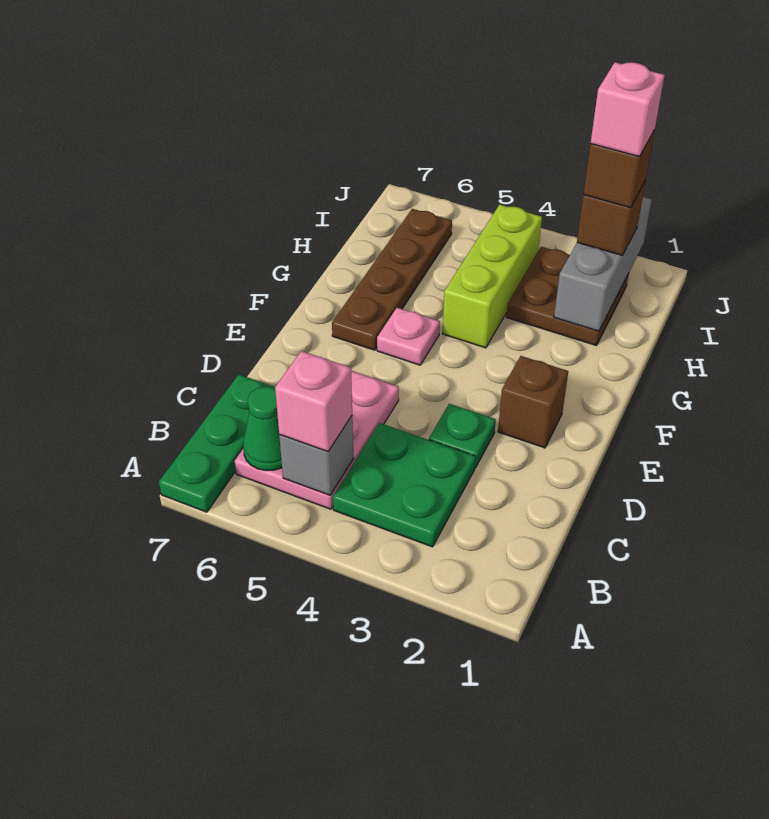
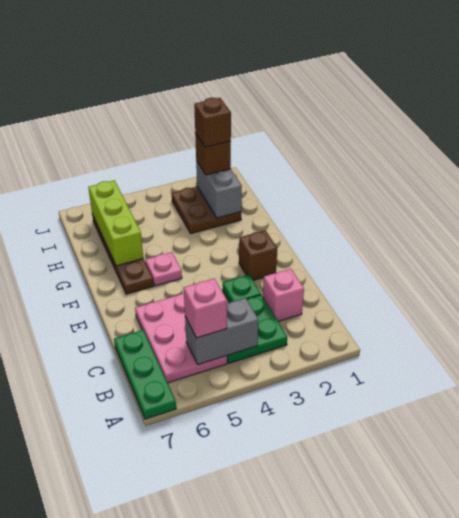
grey brick B5 level 2 -> grey brick B4:B5 level 2
green cone B6 level 2 -> none
lime brick G4:I4 level 1 -> lime brick G6:I6 level 2
grey brick H2:J2 level 2 -> grey brick H2:I2 level 2
pink brick I2 level 5 -> pink brick C2 level 1

